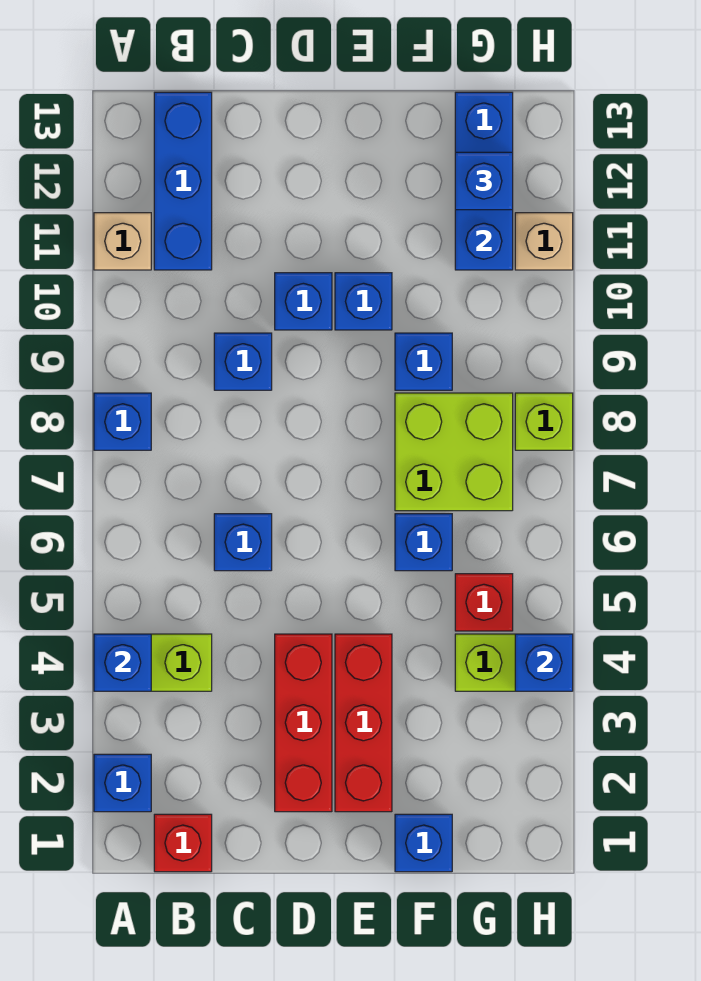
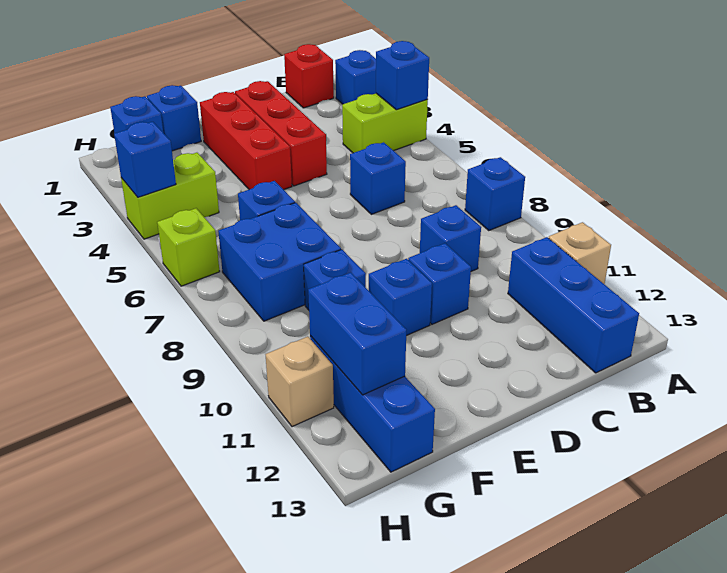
lime brick F7:G8 level 1 -> blue brick F7:G8 level 1
red brick G5 level 1 -> none
blue brick G12 level 3 -> blue brick G1 level 1
lime brick H8 level 1 -> lime brick H6 level 1

